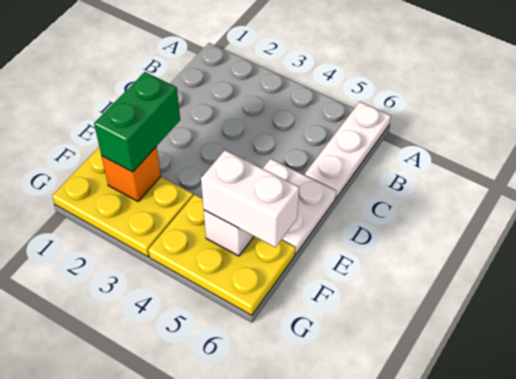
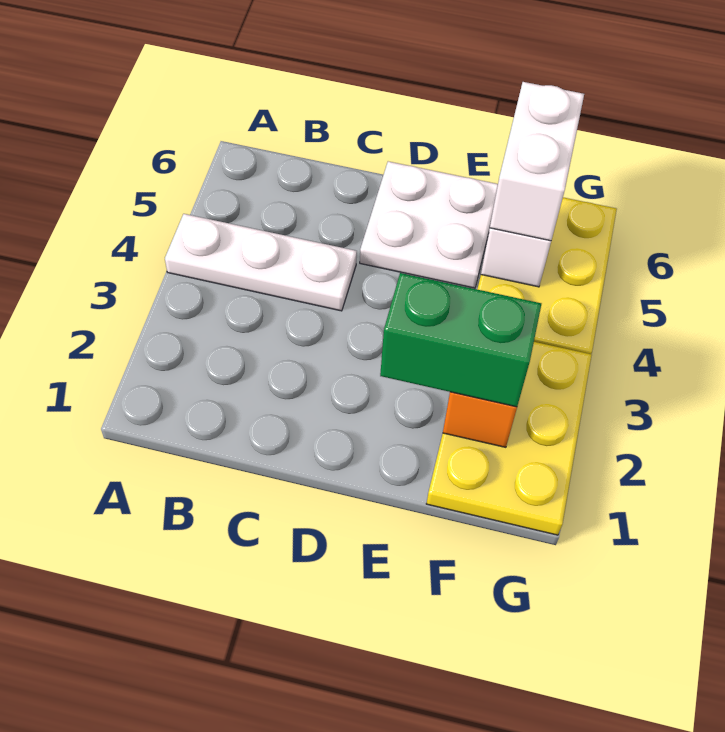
white plate A6:C6 level 1 -> white plate A4:C4 level 1

